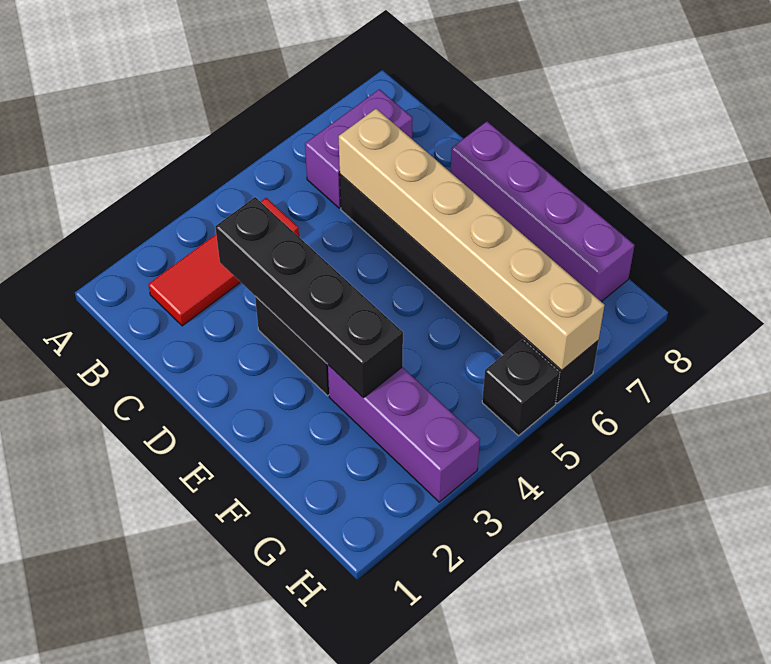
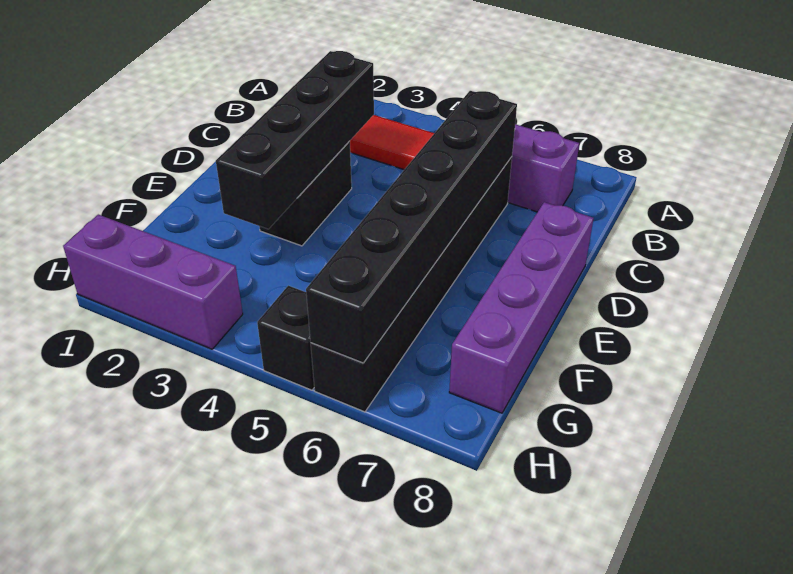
tan brick C6:H6 level 2 -> black brick C6:H6 level 2
purple brick F3:H3 level 1 -> purple brick H1:H3 level 1

